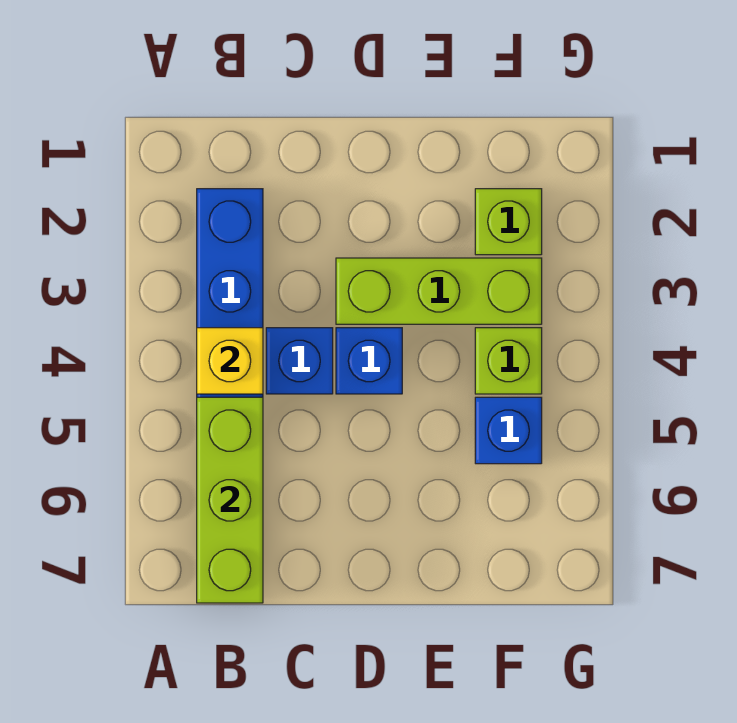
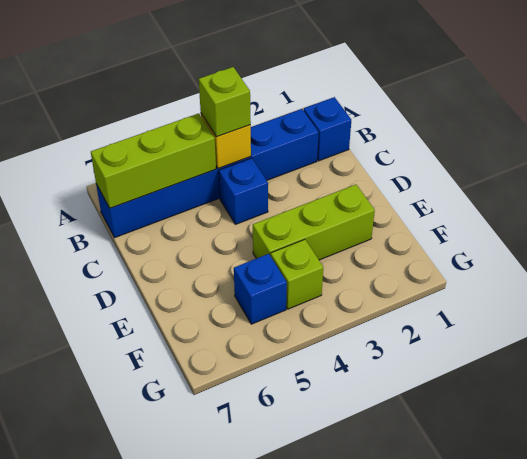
lime brick D3:F3 level 1 -> lime brick E2:E4 level 1
blue brick D4 level 1 -> blue brick B1 level 1
lime brick F2 level 1 -> lime brick B4 level 3

